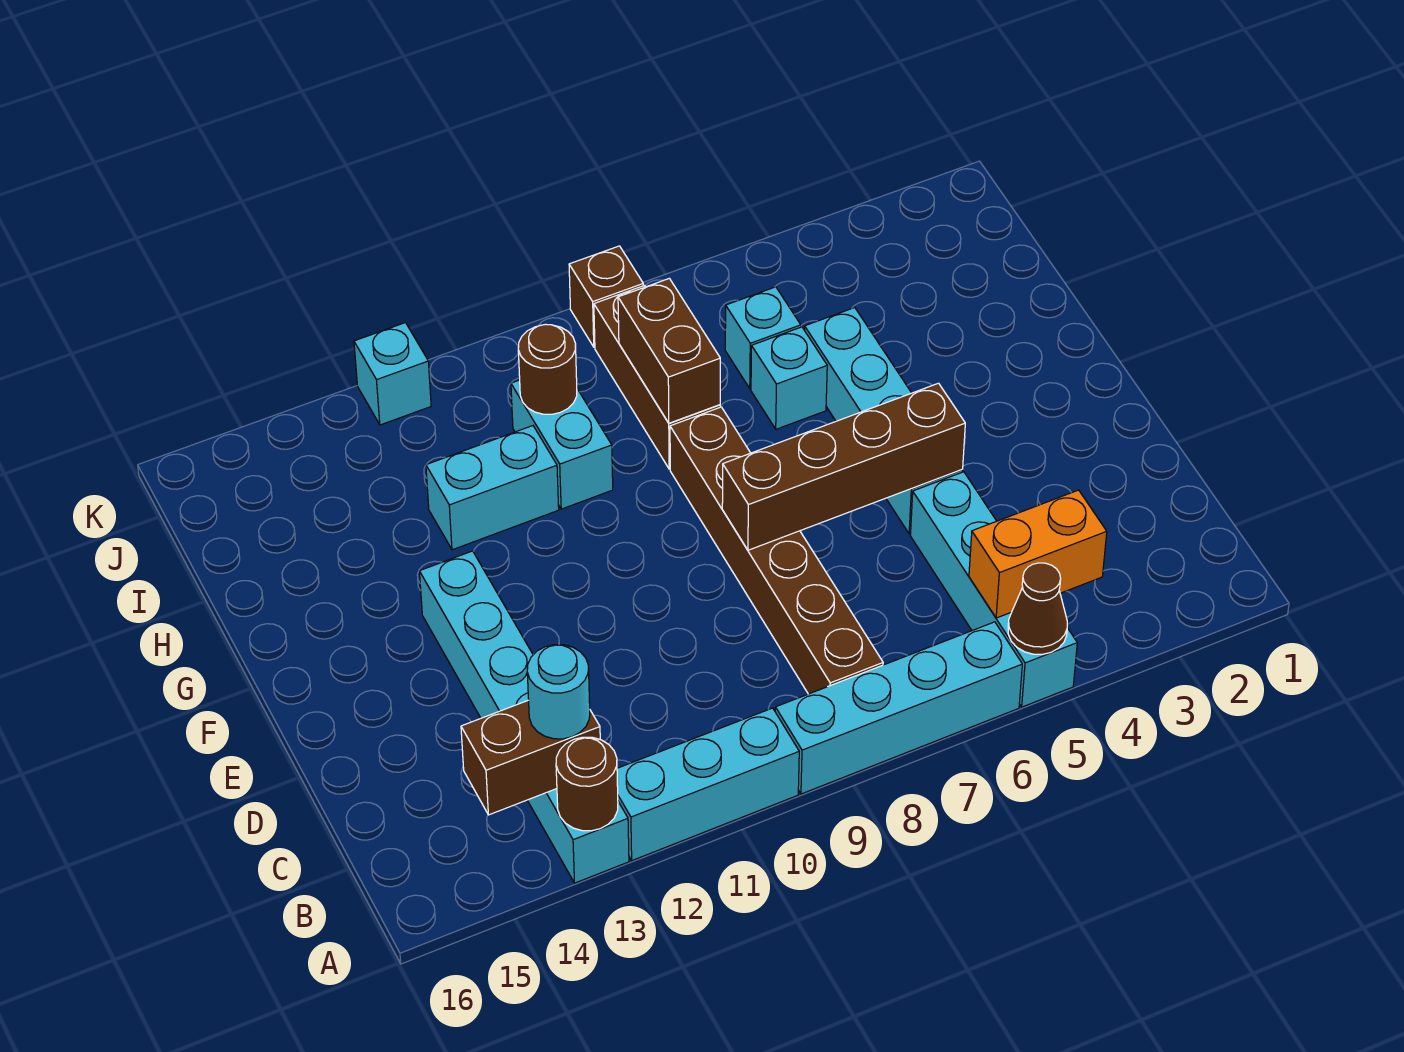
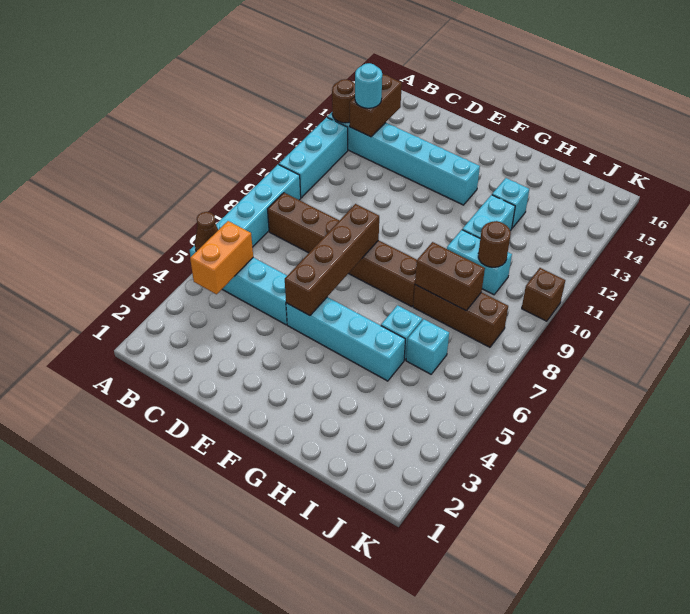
brown brick K8 level 1 -> brown brick K10 level 1
cyan brick K12 level 1 -> cyan brick H13 level 1

